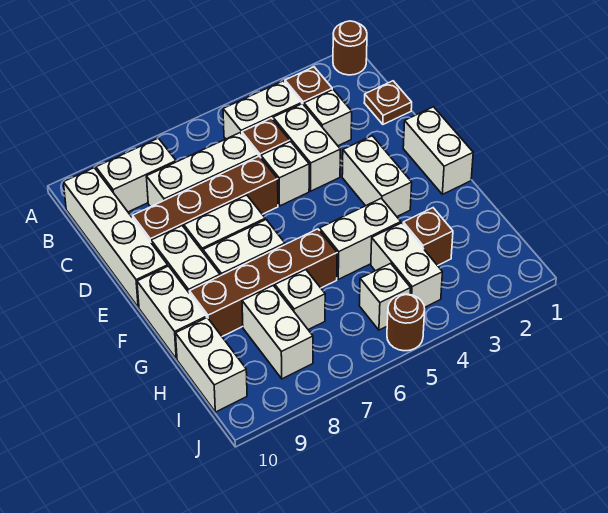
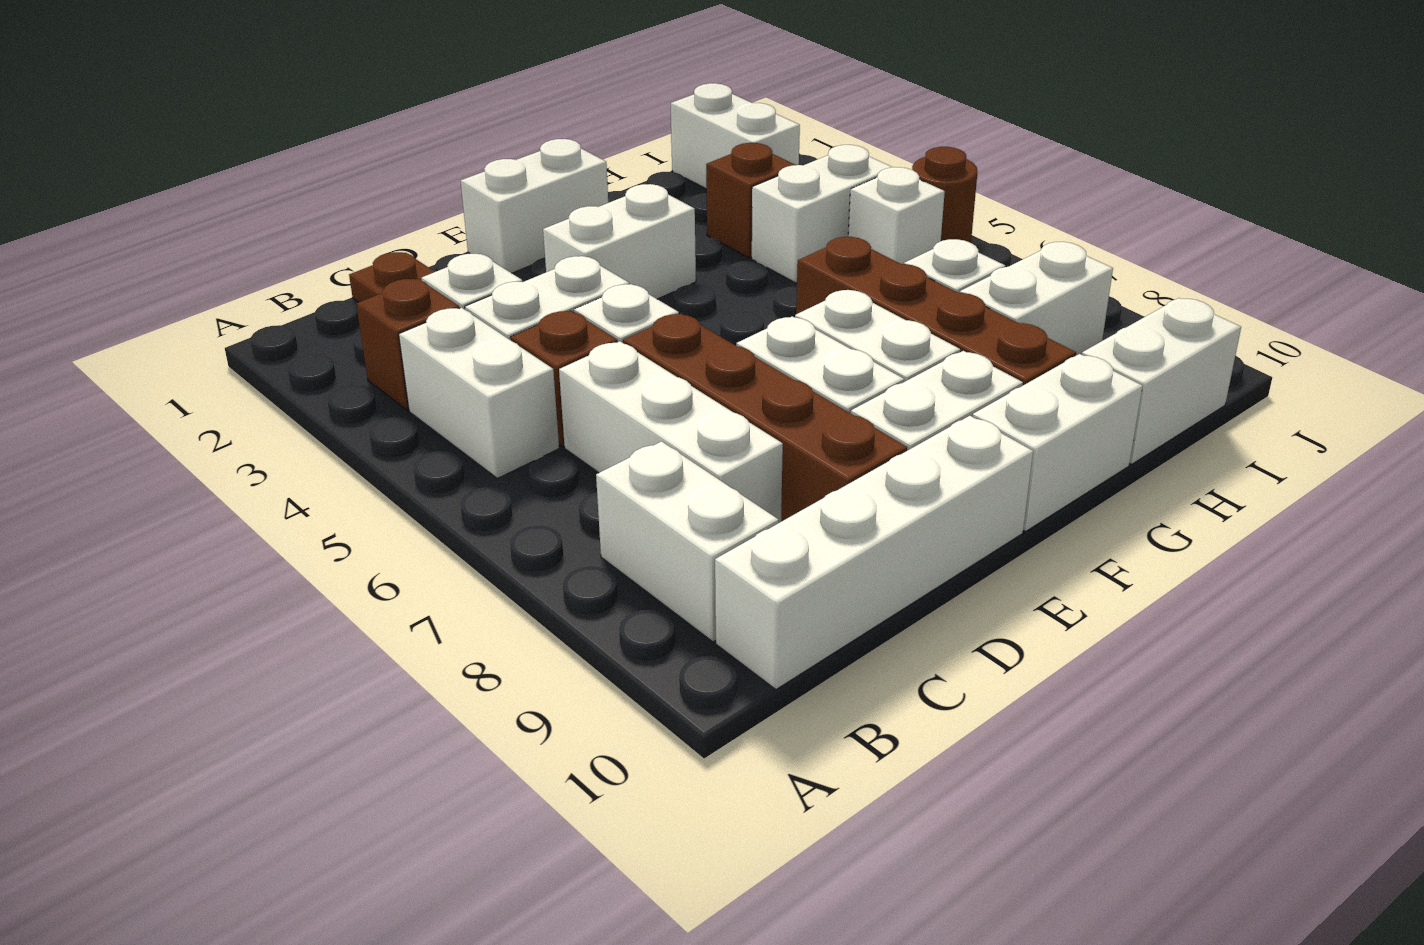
brown round brick A1 level 1 -> none
white brick G4:G5 level 1 -> white brick I1:I2 level 1

